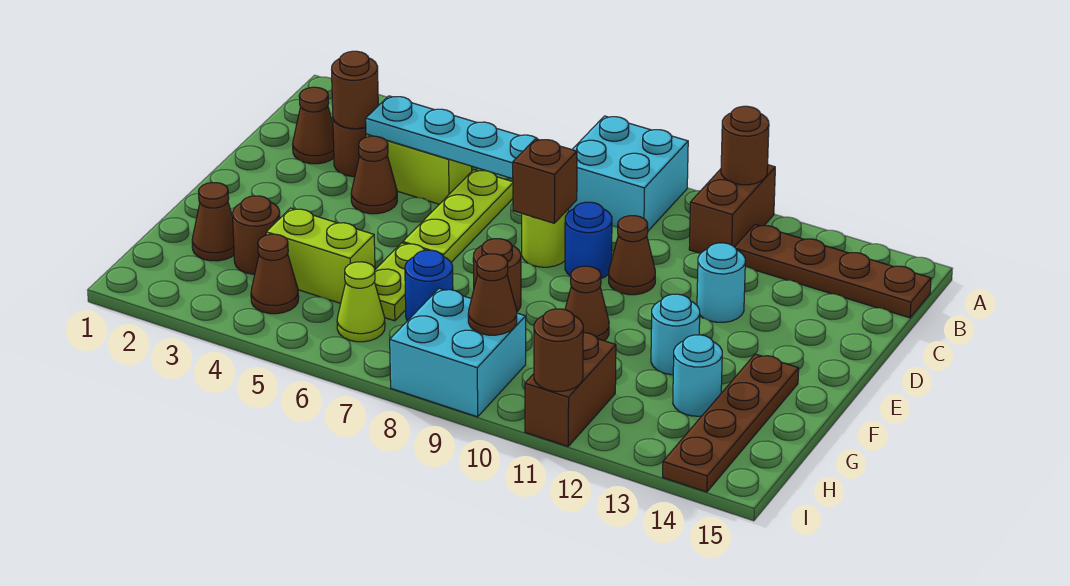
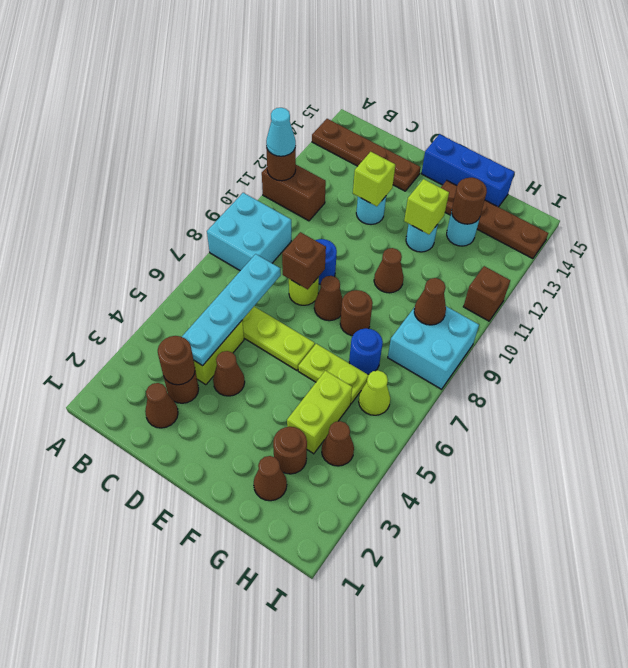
none -> cyan cone A11 level 3
brown plate B12:B15 level 1 -> brown plate A14:D14 level 1
brown cone D10 level 1 -> brown cone E8 level 1
none -> lime brick D12 level 2
none -> blue brick E15:G15 level 1
none -> lime brick F12 level 2
brown brick H11:I11 level 1 -> brown brick I11 level 1
brown round brick I11 level 2 -> brown round brick G13 level 2

